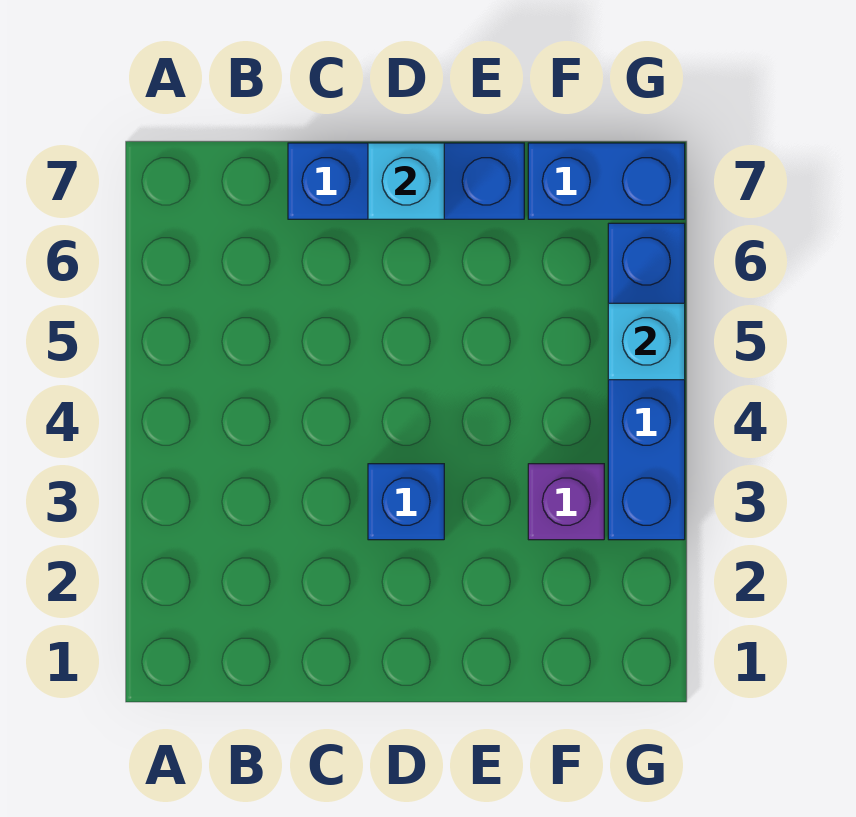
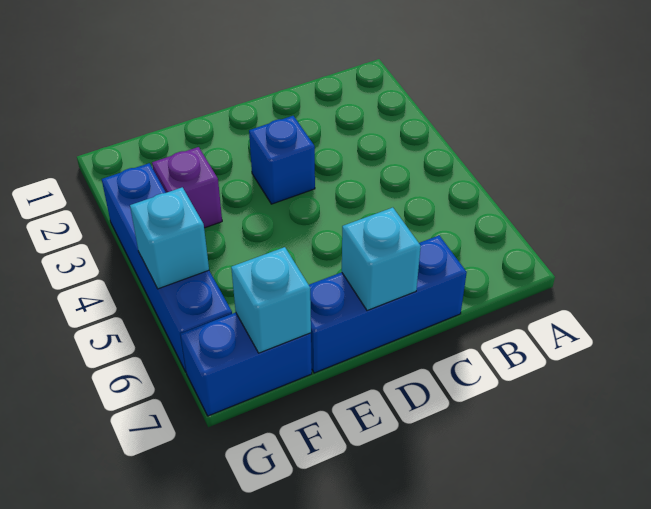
none -> cyan brick F7 level 2

